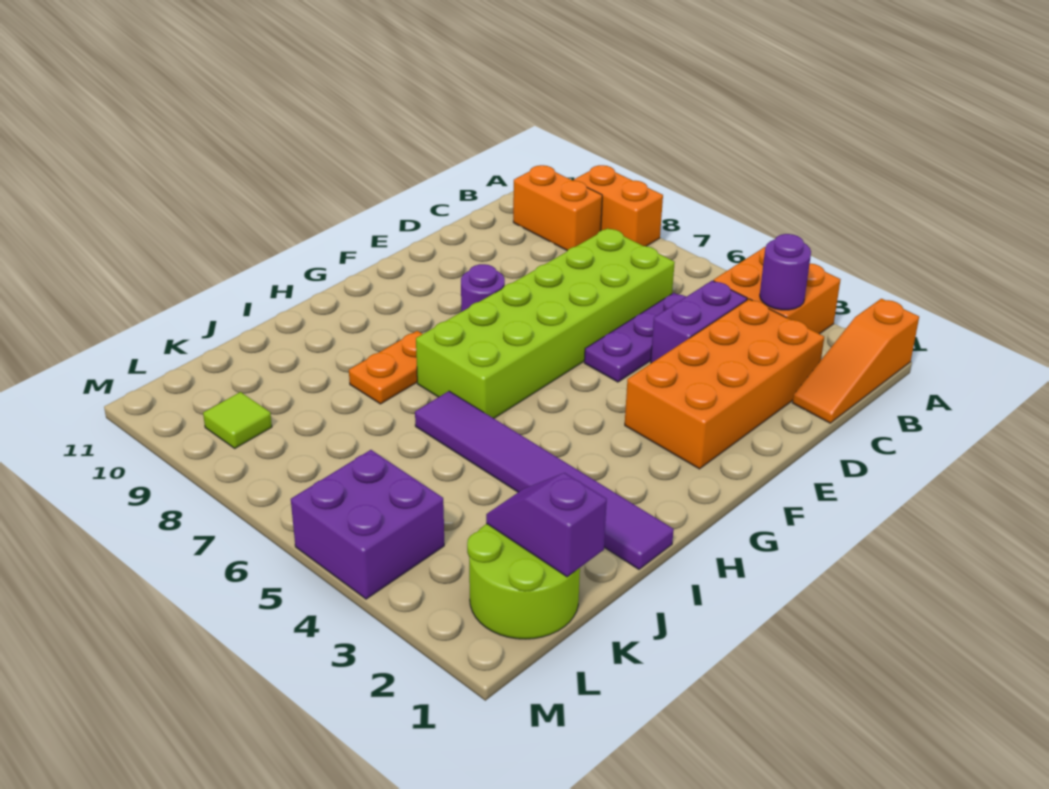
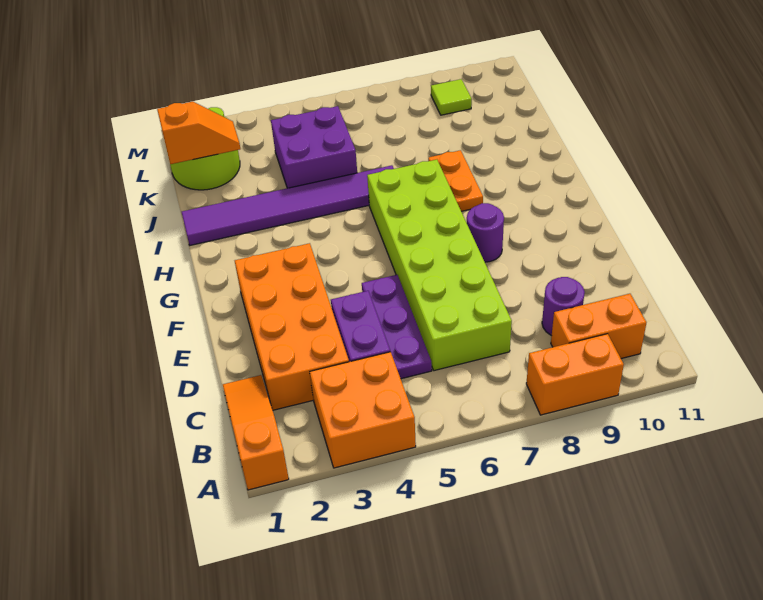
purple round brick B3 level 2 -> purple round brick C9 level 1
purple slope K1:K2 level 2 top 1 -> orange slope K1:K2 level 2 top 1
purple brick L4:M5 level 1 -> purple brick J4:K5 level 1

